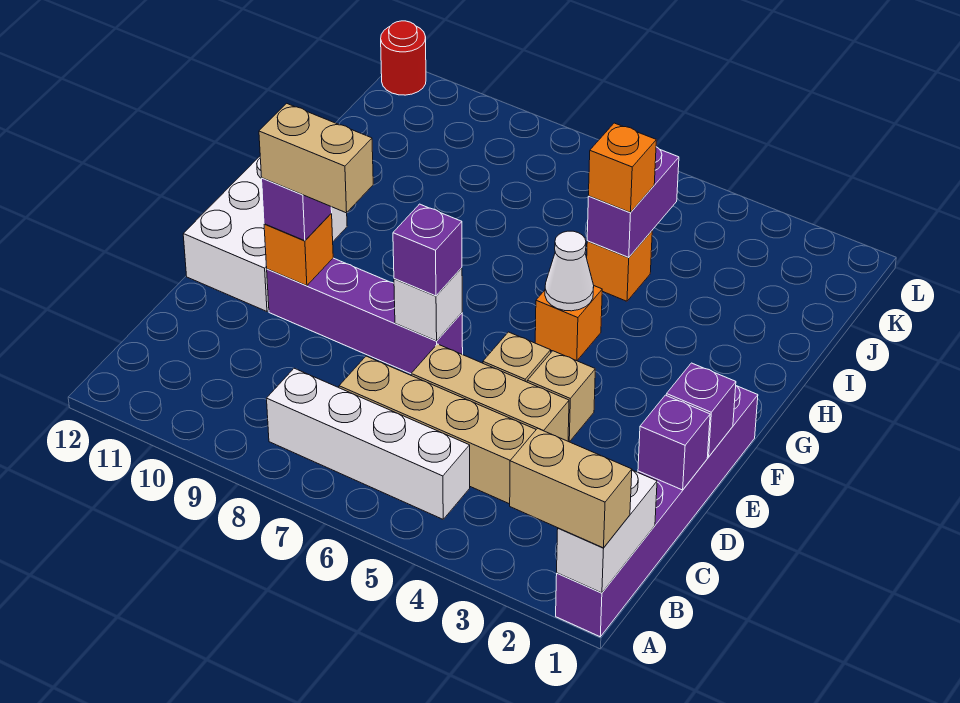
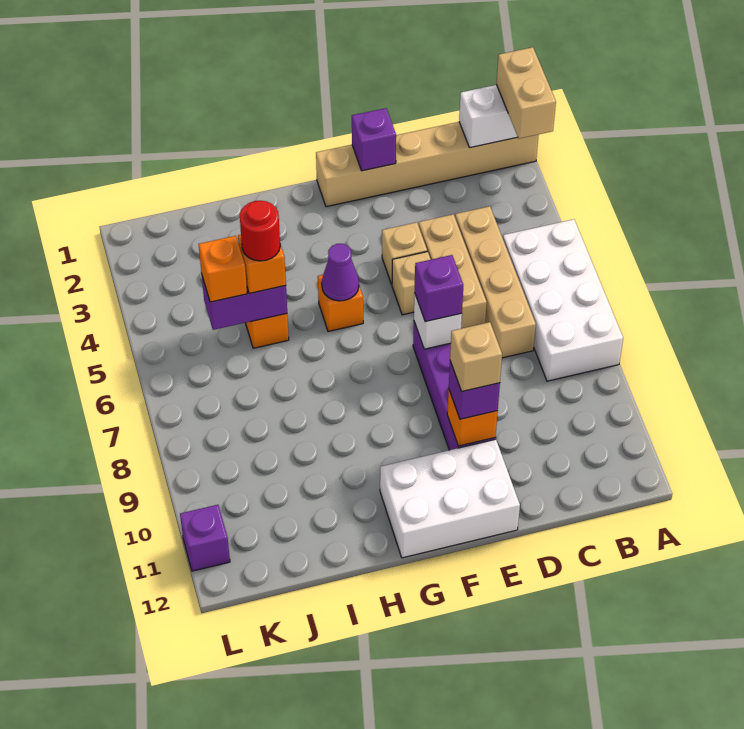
purple brick A1:F1 level 1 -> tan brick A1:F1 level 1
white brick B5:B8 level 1 -> white brick A5:B8 level 1
purple brick D1 level 2 -> purple brick L11 level 1
tan brick E9:E10 level 4 -> tan brick E10 level 4
white cone G5 level 2 -> purple cone G5 level 2
none -> orange brick J5 level 3
red round brick L12 level 1 -> red round brick I5 level 4

